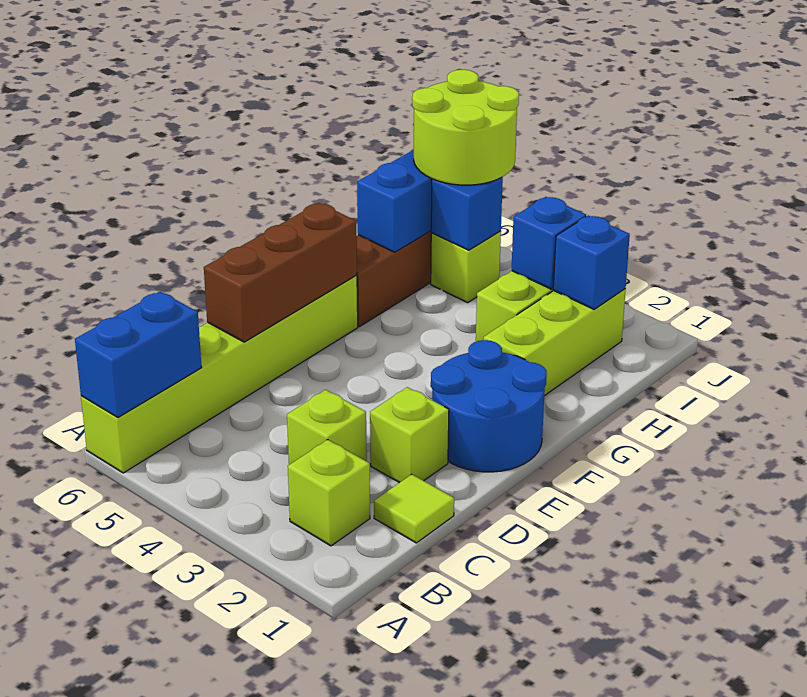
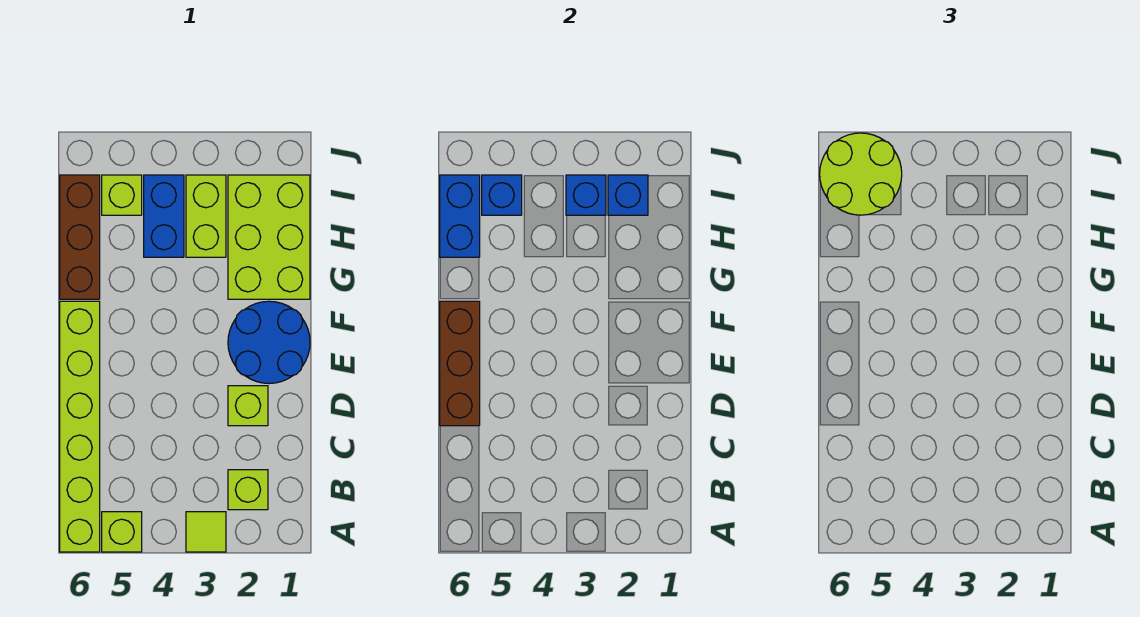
blue brick A6:B6 level 2 -> blue brick H4:I4 level 1
lime tile C1 level 1 -> lime tile A3 level 1
lime brick C3 level 1 -> lime brick A5 level 1
lime brick G2:I2 level 1 -> lime brick G1:I2 level 1

